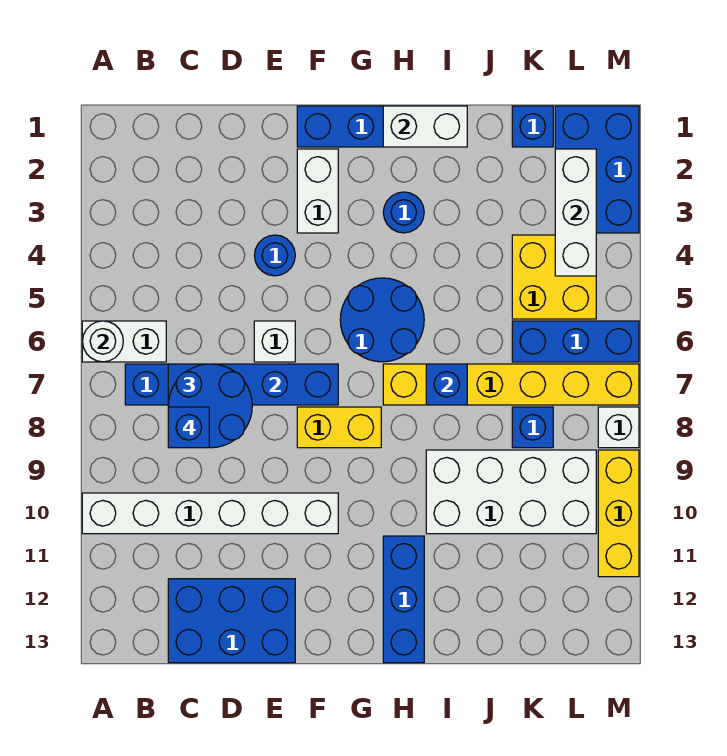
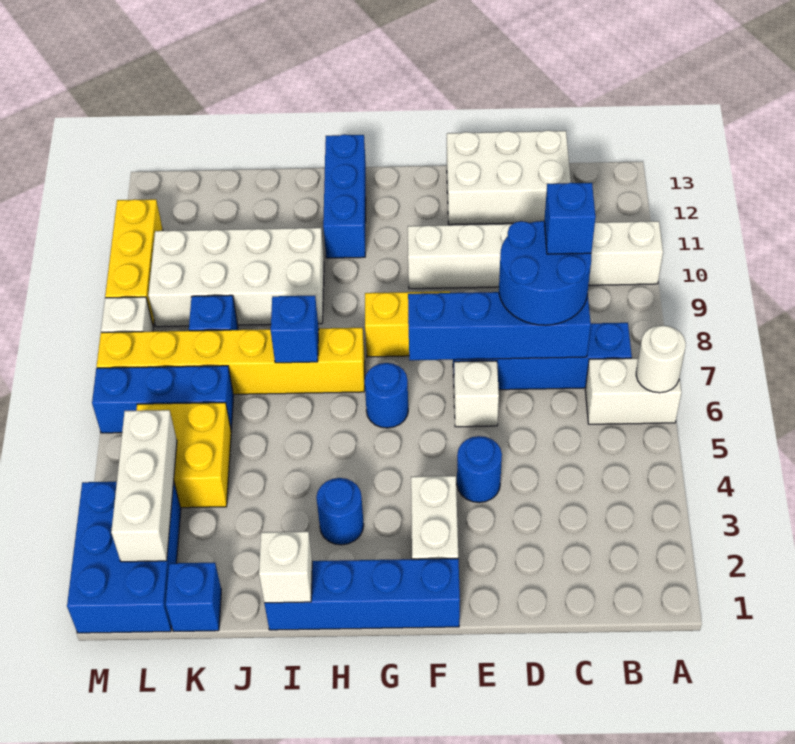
blue brick C12:E13 level 1 -> white brick C12:E13 level 1
blue round brick G5:H6 level 1 -> blue round brick G6 level 1
white brick H1:I1 level 2 -> white brick I1 level 2

